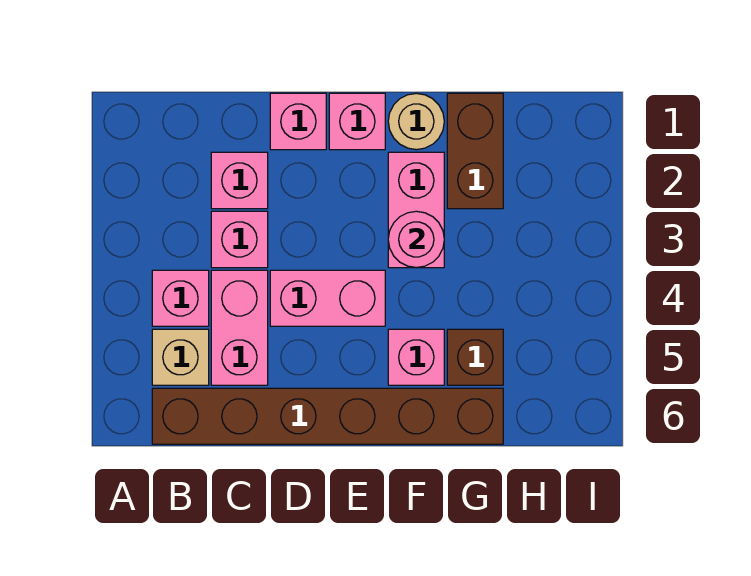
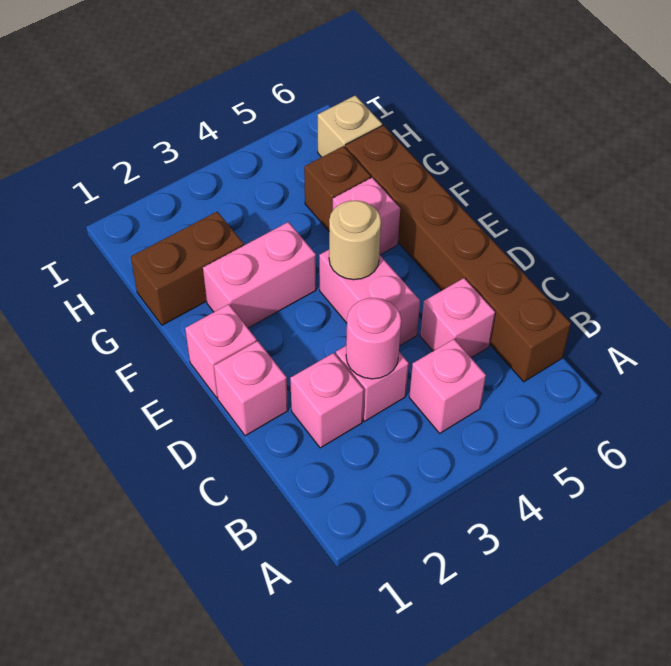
tan brick B5 level 1 -> tan brick H6 level 1
pink brick C4:C5 level 1 -> pink brick C5 level 1
tan round brick F1 level 1 -> tan round brick E4 level 2
pink round brick F3 level 2 -> pink round brick C3 level 2

